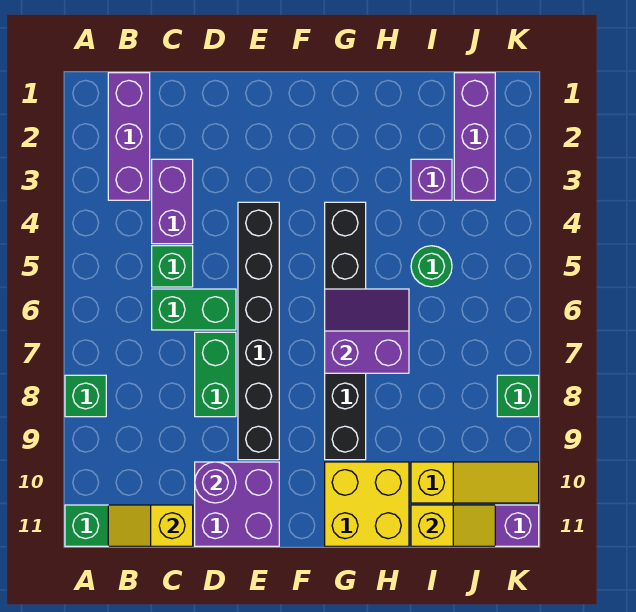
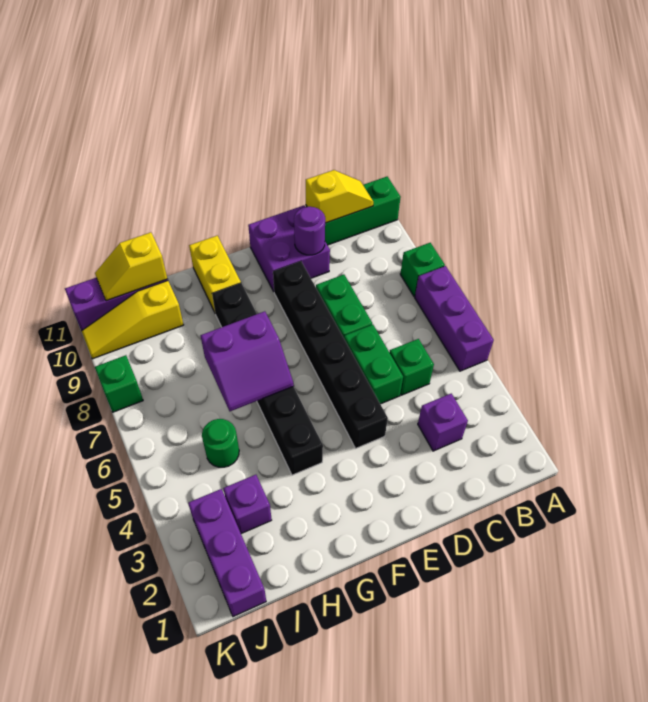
purple brick B1:B3 level 1 -> purple brick A5:A7 level 1
purple brick C3:C4 level 1 -> purple brick C3 level 1
green brick C6:D6 level 1 -> green brick D5:D6 level 1
yellow brick G10:H11 level 1 -> yellow brick G10:G11 level 1

